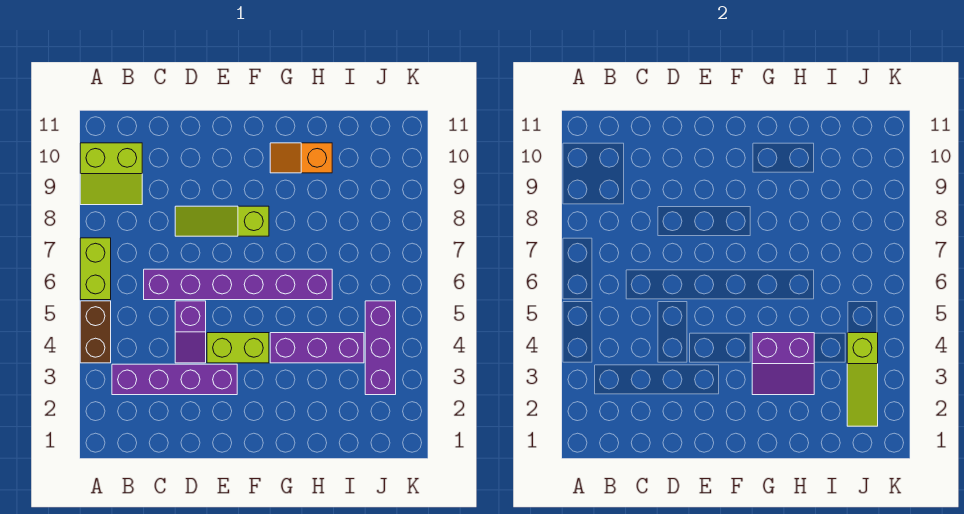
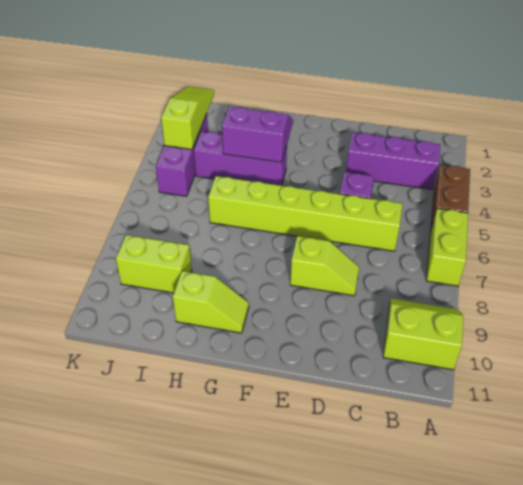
purple brick B3:E3 level 1 -> purple brick B3:D3 level 1
purple brick C6:H6 level 1 -> lime brick C6:H6 level 1
lime slope D8:F8 level 1 top F -> lime slope D8:E8 level 1 top E
lime brick E4:F4 level 1 -> lime brick I9:J9 level 1
orange slope G10:H10 level 1 top H -> lime slope G10:H10 level 1 top H

